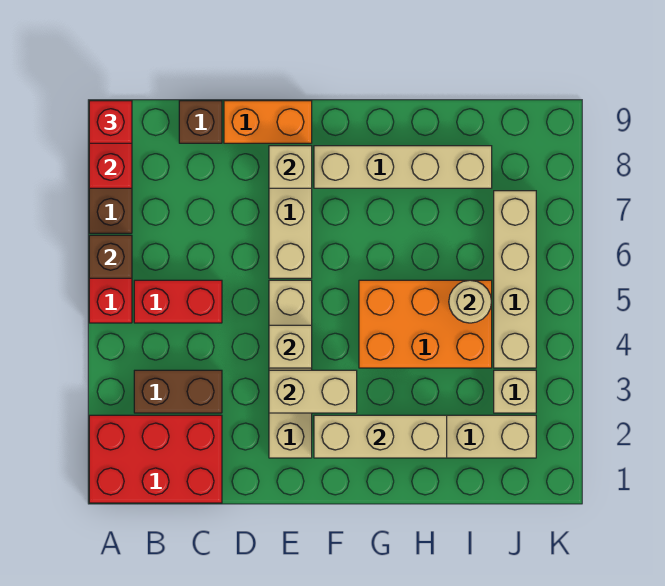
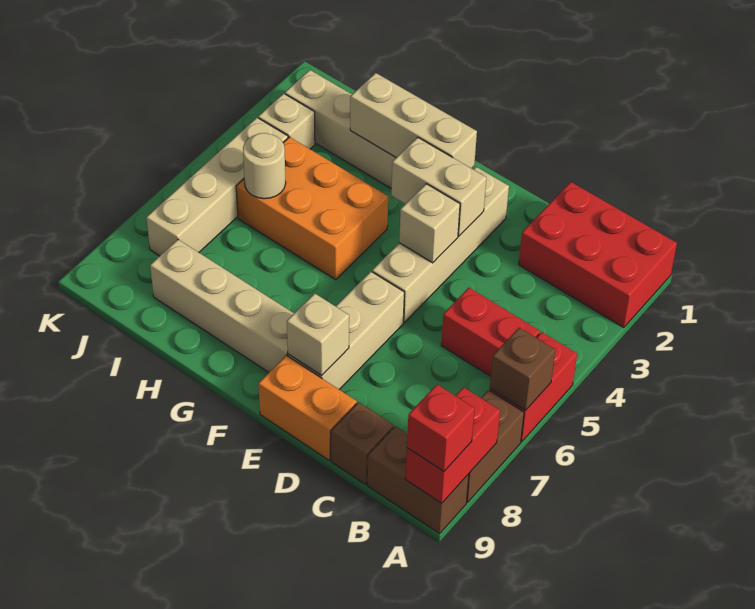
brown brick B3:C3 level 1 -> brown brick A9:B9 level 1

